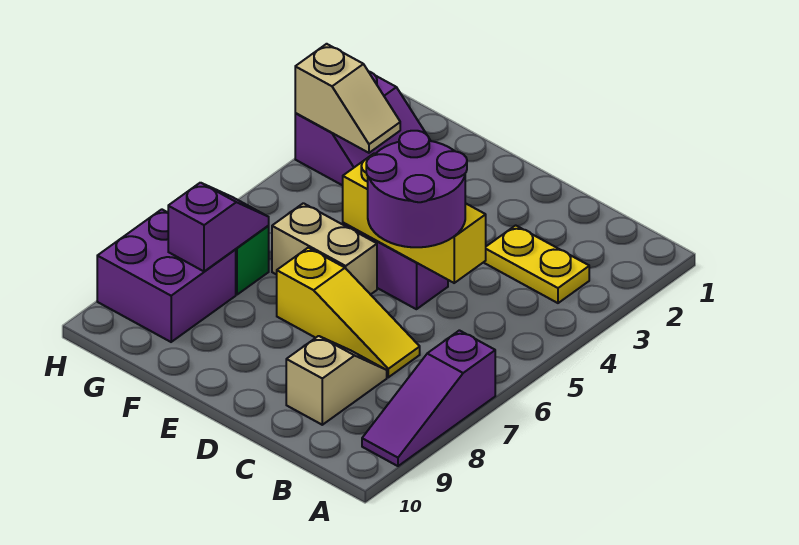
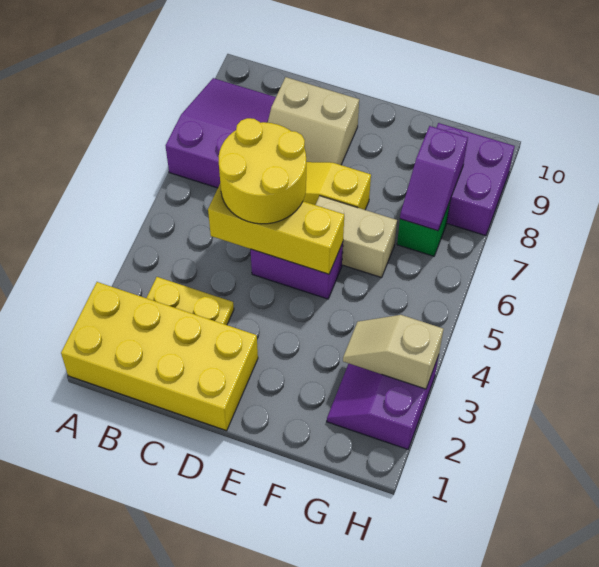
none -> yellow brick A1:D2 level 1
purple slope A7:A9 level 1 top 7 -> purple slope A7:B9 level 1 top 7
purple round brick C5:D6 level 3 -> yellow round brick C5:D6 level 3
tan slope C8:C9 level 1 top 9 -> tan slope C8:D9 level 1 top 9

